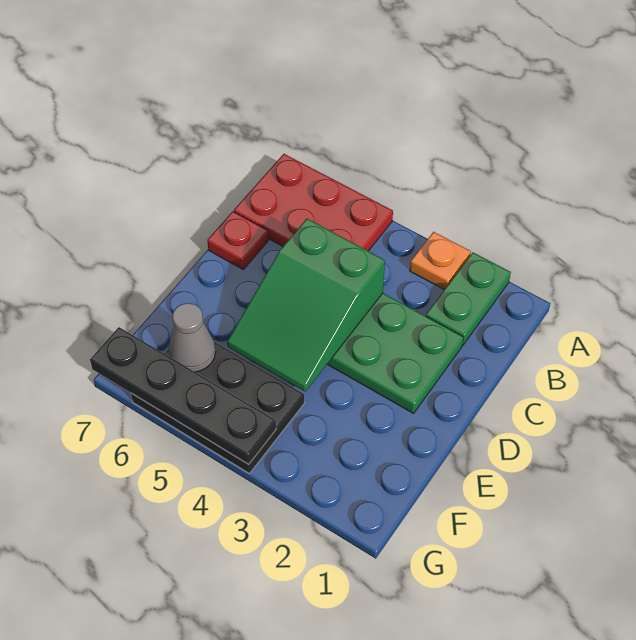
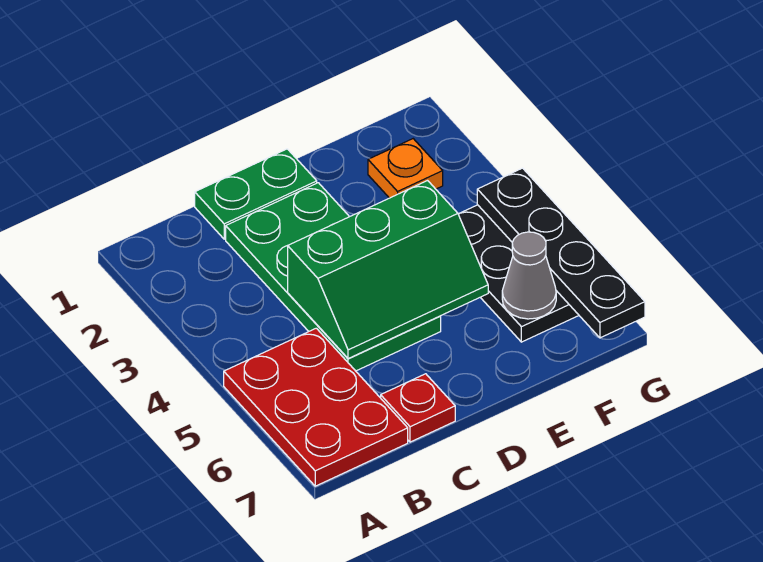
green plate A2:B2 level 1 -> green plate C1:D1 level 1
orange plate A3 level 1 -> orange plate F2 level 1
green slope C4:E5 level 2 top C -> green slope C4:E5 level 2 top 4

